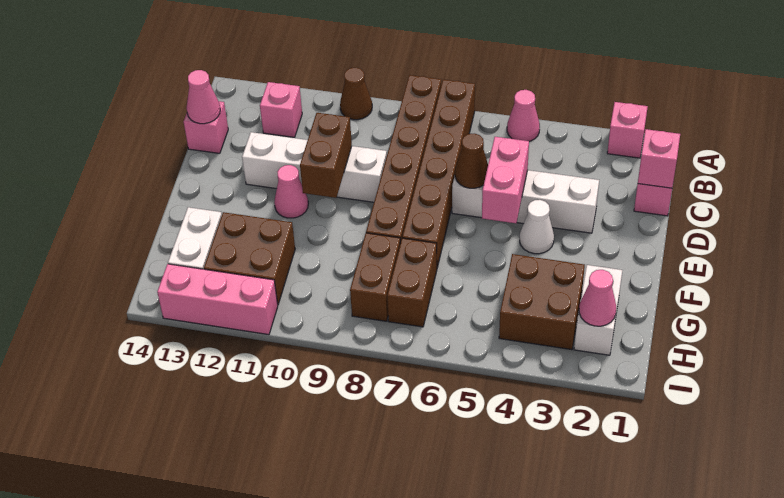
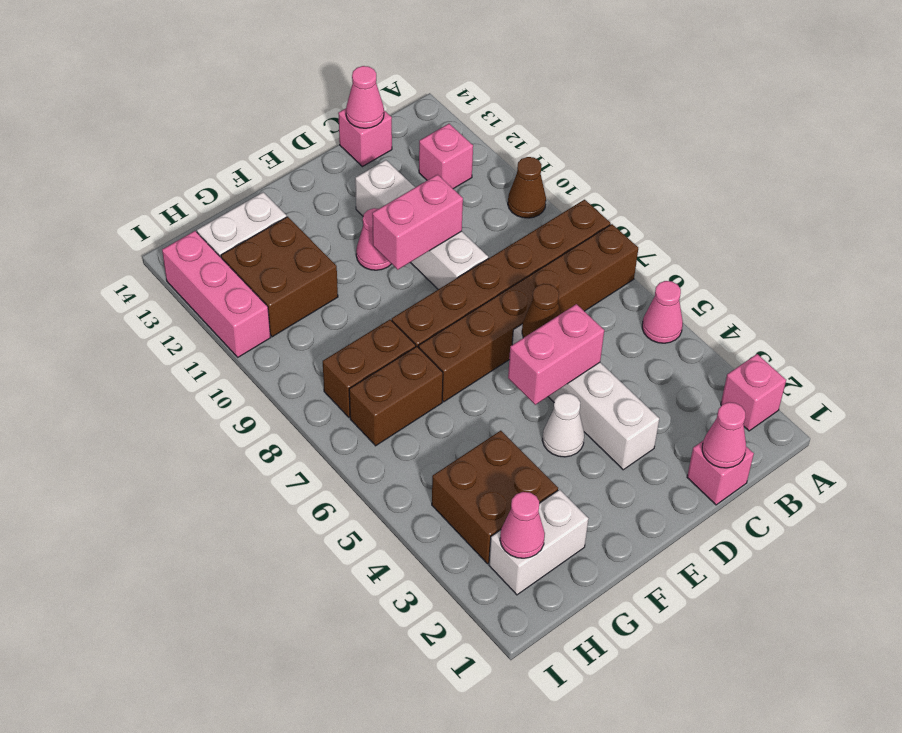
pink brick C1 level 2 -> pink cone C1 level 2
brown brick D10:E10 level 2 -> pink brick D10:E10 level 2

